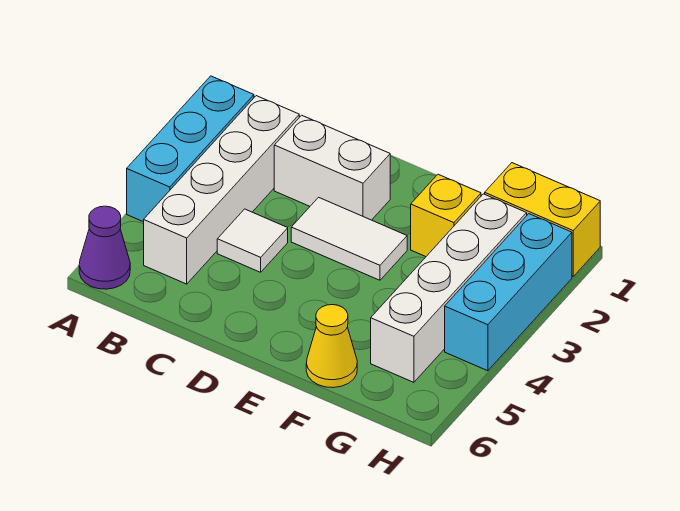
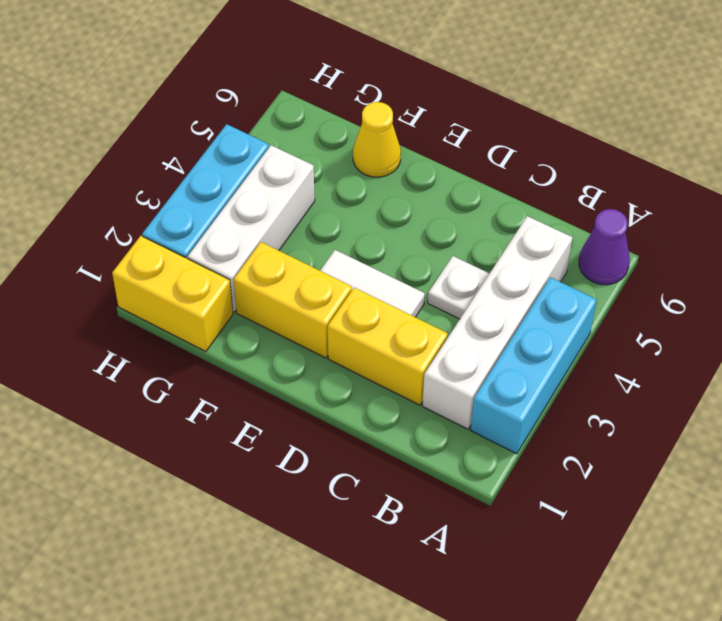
white brick C2:D2 level 1 -> yellow brick C2:D2 level 1
white tile C4 level 1 -> white plate C4 level 1
yellow brick F2 level 1 -> yellow brick E2:F2 level 1
white brick G2:G5 level 1 -> white brick G2:G4 level 1

